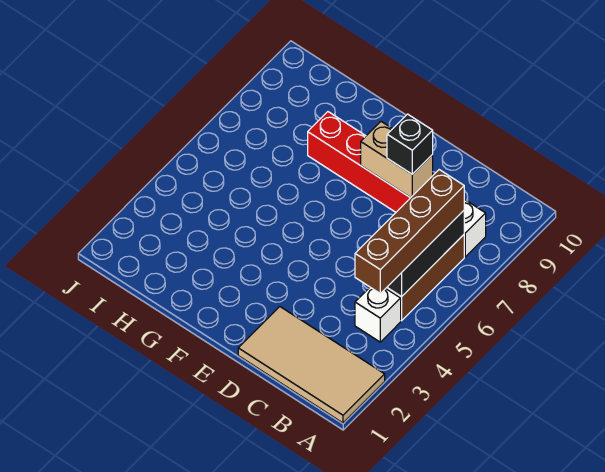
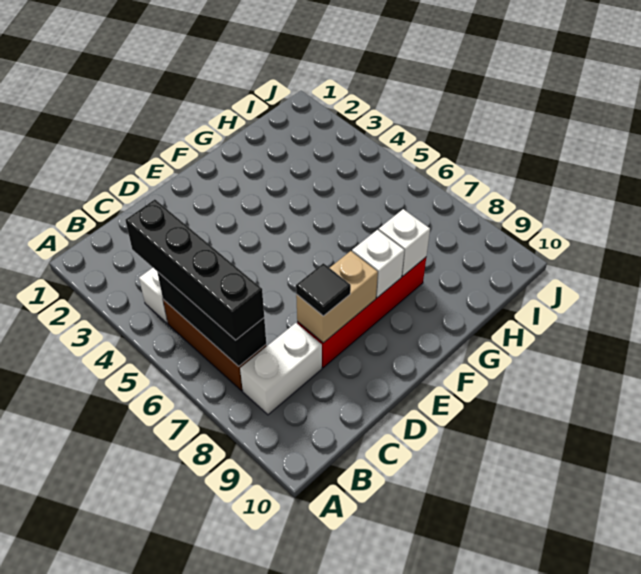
tan tile A1:D2 level 1 -> none
brown brick B4:B7 level 3 -> black brick B4:B7 level 3
black brick D8 level 3 -> black tile D8 level 3
none -> white brick F8 level 2
none -> white brick G8 level 2

